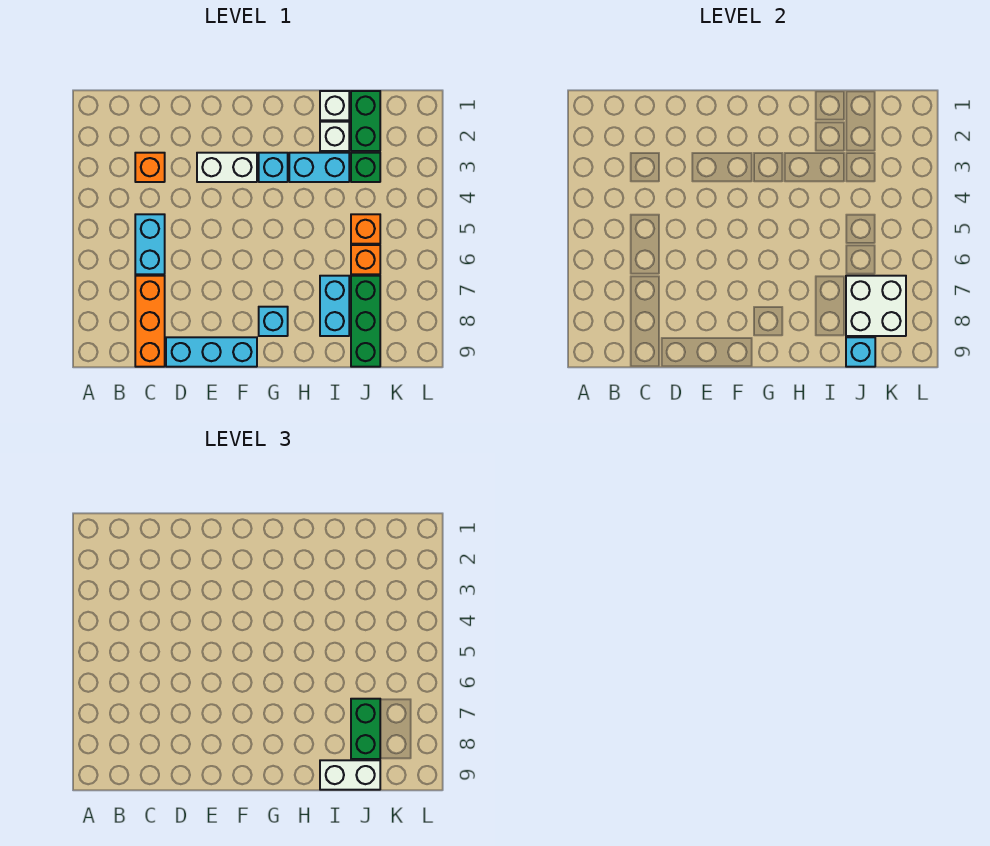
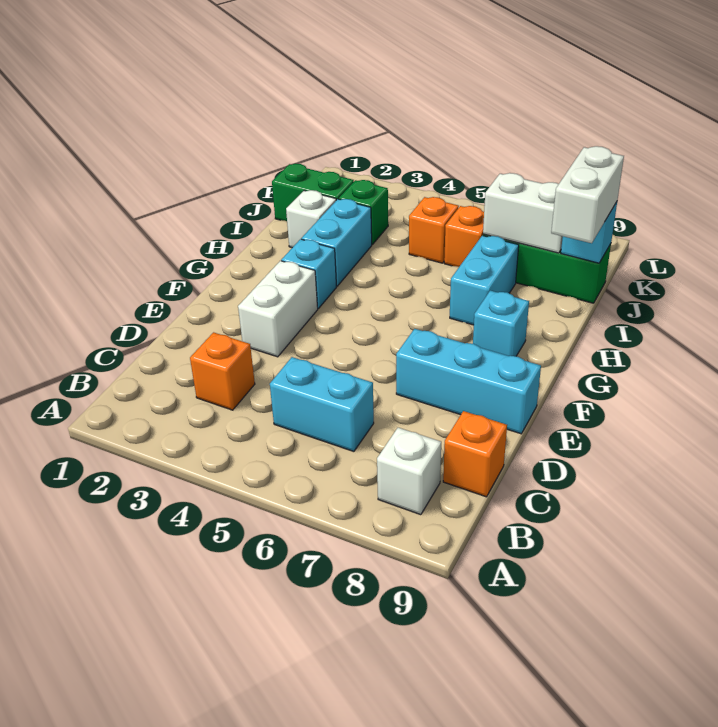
orange brick C7:C9 level 1 -> orange brick C9 level 1
cyan brick D9:F9 level 1 -> cyan brick E7:E9 level 1
white brick I1 level 1 -> white brick B8 level 1
cyan brick I7:I8 level 1 -> cyan brick H7:I7 level 1
white brick J7:K8 level 2 -> white brick J7:J8 level 2
green brick J7:J8 level 3 -> none

